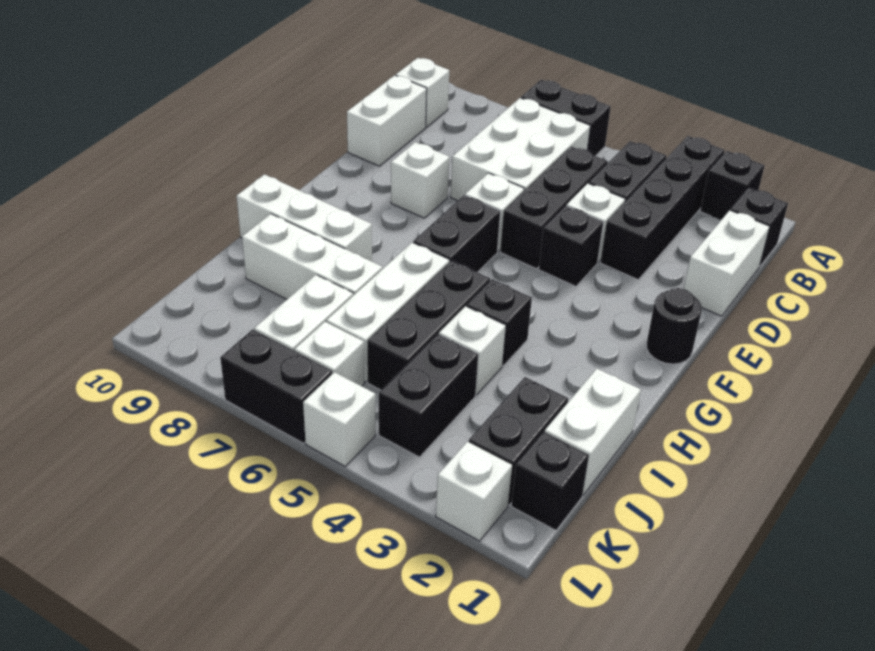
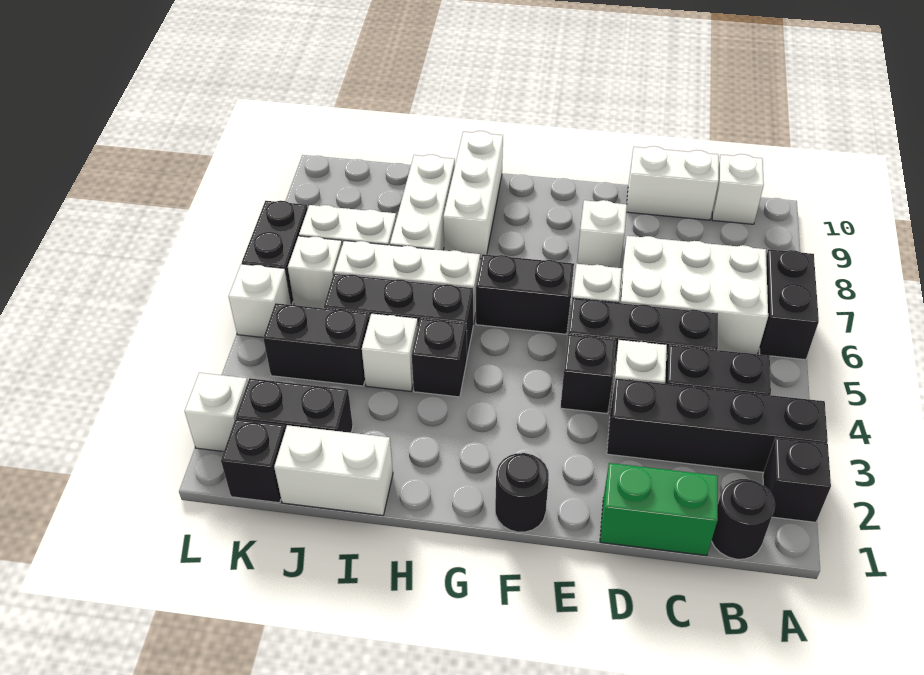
black brick B1 level 1 -> black round brick B1 level 1
white brick C1:D1 level 1 -> green brick C1:D1 level 1

